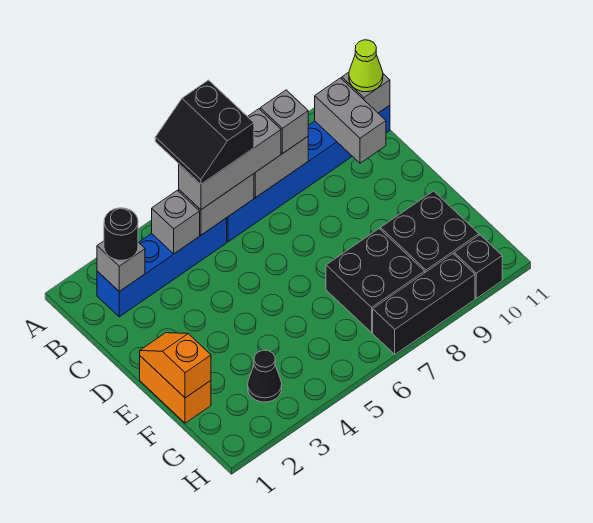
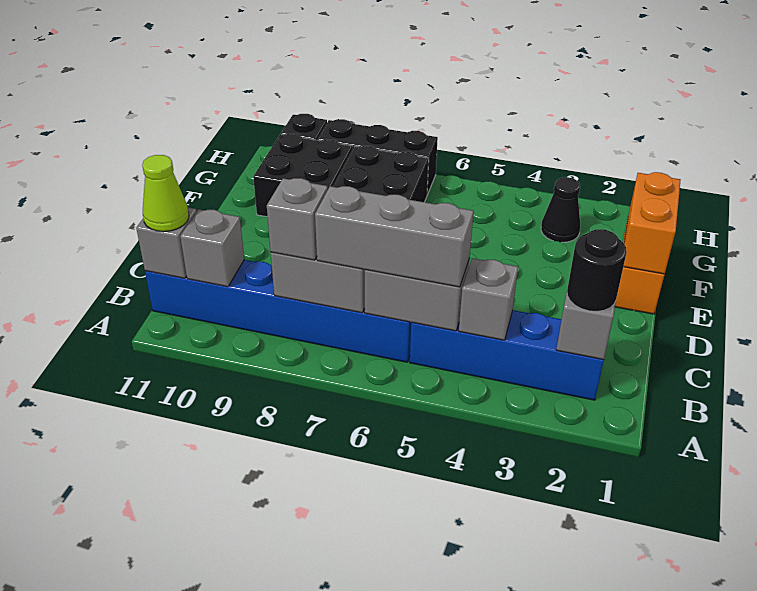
black slope A5:B6 level 4 top 6 -> none
grey brick B10:C10 level 2 -> grey brick B10 level 2
orange slope E1:F1 level 2 top F -> orange brick E1:F1 level 2

